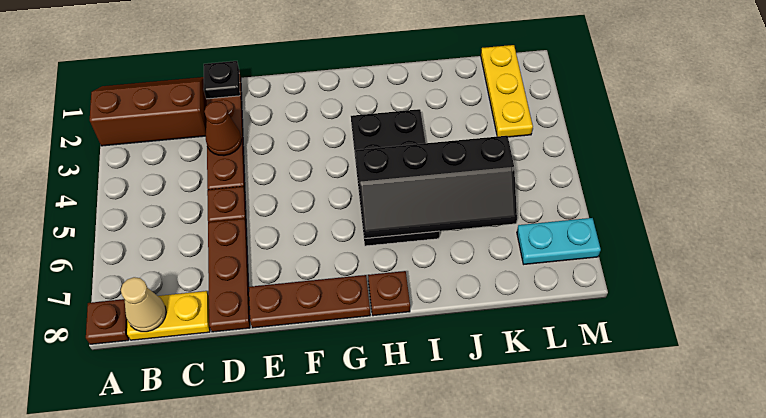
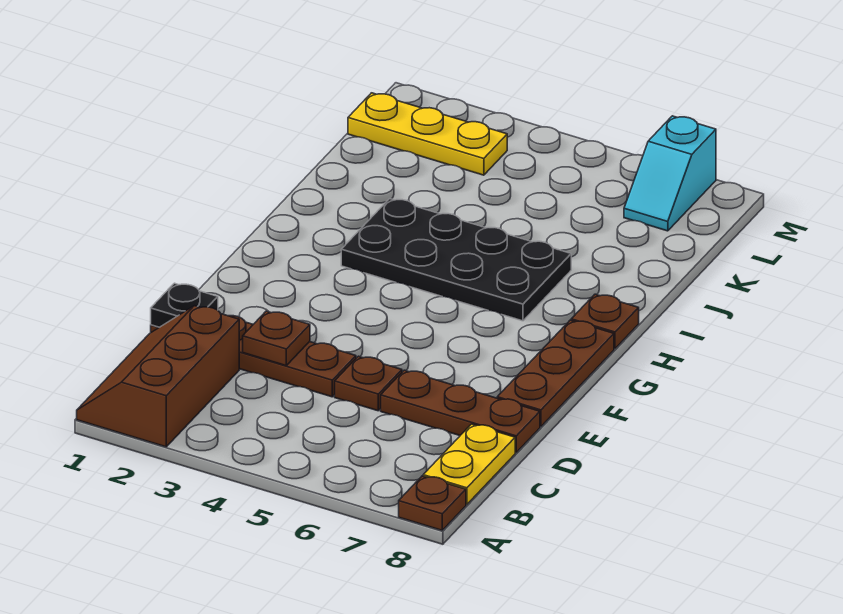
tan cone B8 level 2 -> none
brown cone D3 level 2 -> brown plate D3 level 2
black slope H5:K6 level 2 top 5 -> none
cyan plate L7:M7 level 1 -> cyan slope L7:M7 level 1 top M

